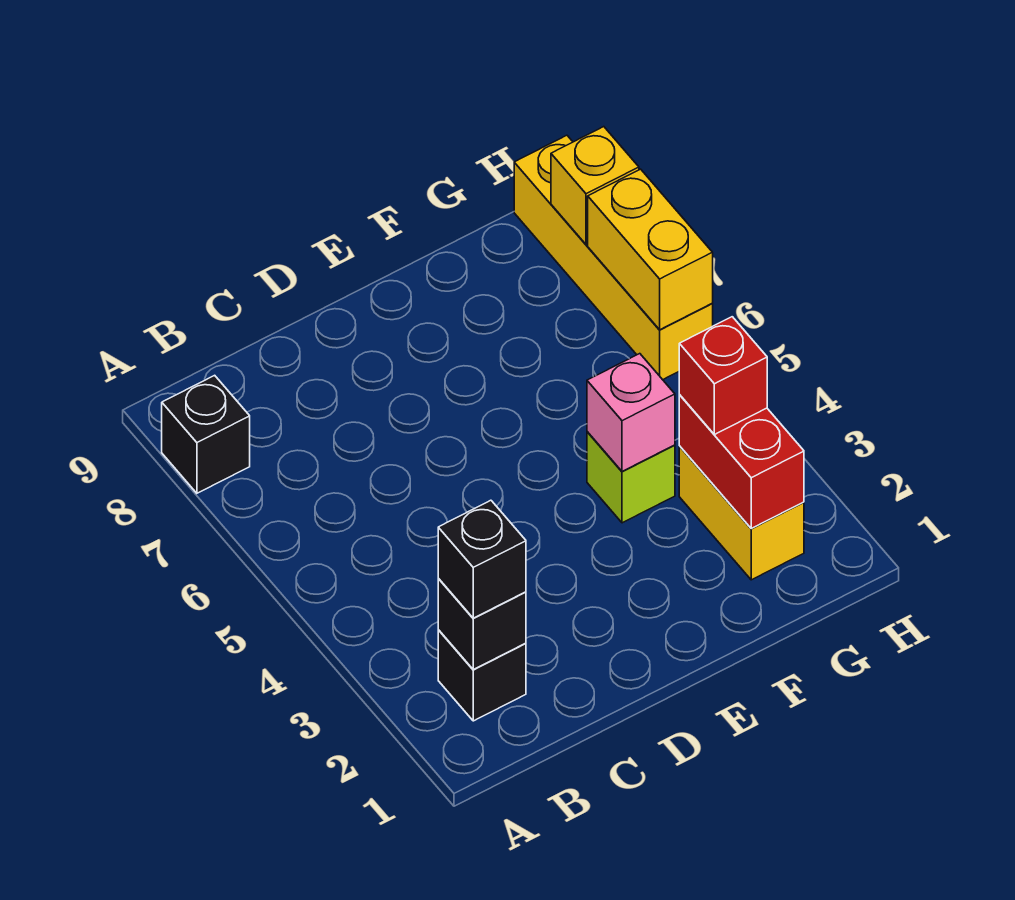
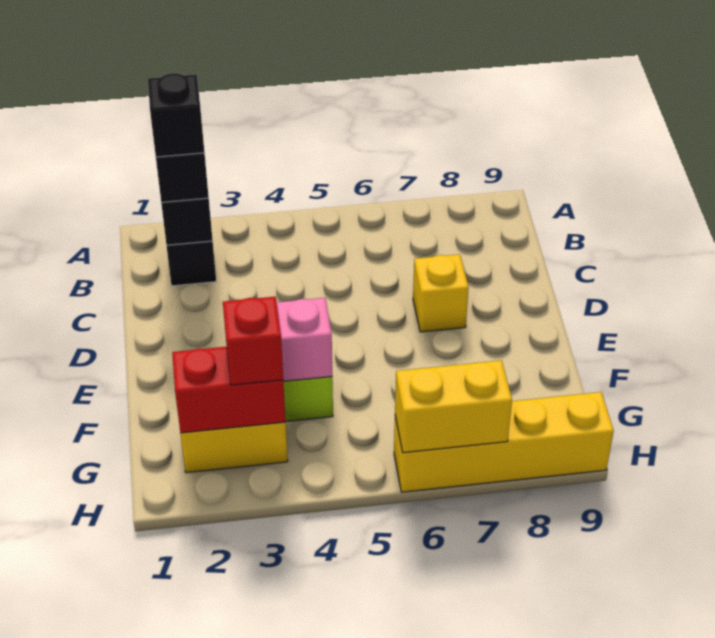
black brick A8 level 1 -> black brick B2 level 4
yellow brick H8 level 2 -> yellow brick D7 level 1

